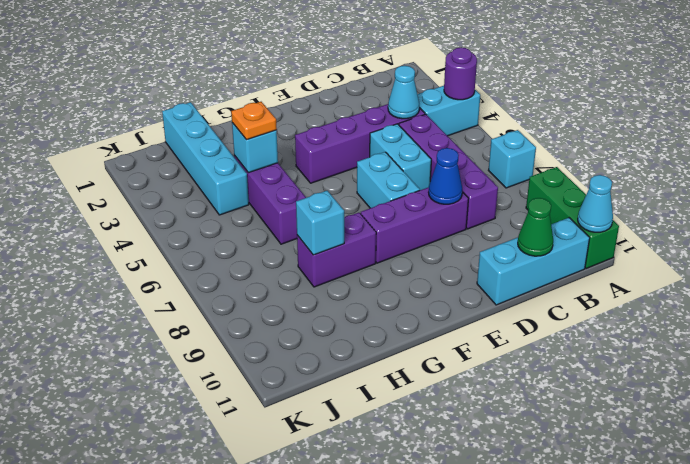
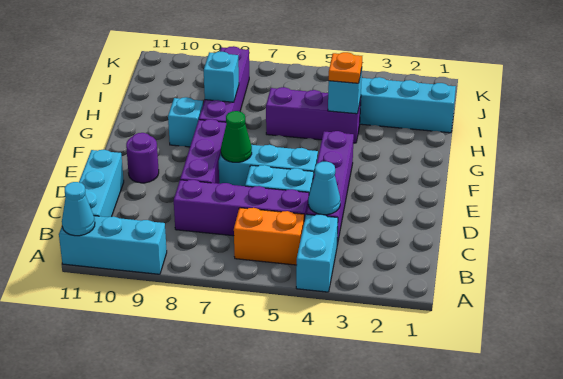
purple round brick A4 level 2 -> purple round brick E10 level 1
cyan brick A7 level 1 -> cyan brick G9 level 1
green brick A9:A11 level 1 -> cyan brick A9:A11 level 1
none -> orange brick B5:B6 level 1
green cone C11 level 2 -> green cone E7 level 2
blue cone D8 level 2 -> none
cyan brick E6:E7 level 1 -> cyan brick E5:E7 level 1
purple brick G8:H8 level 1 -> purple brick G8:J8 level 1

